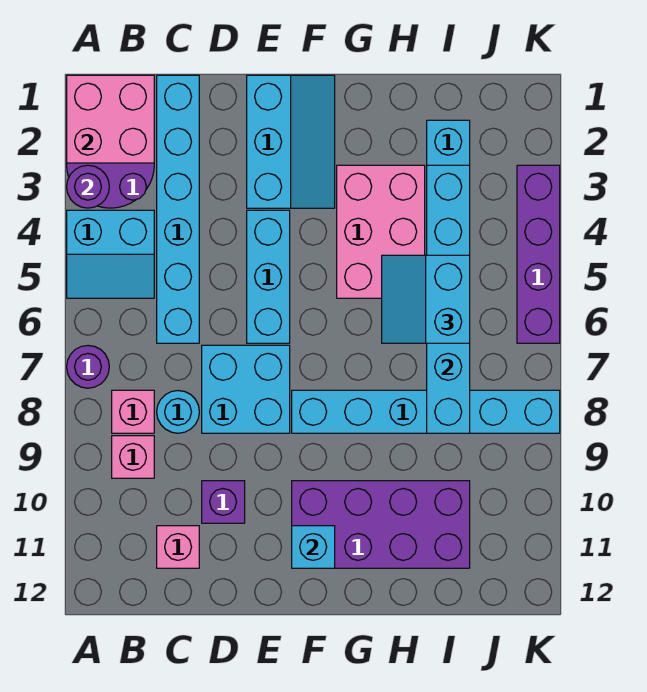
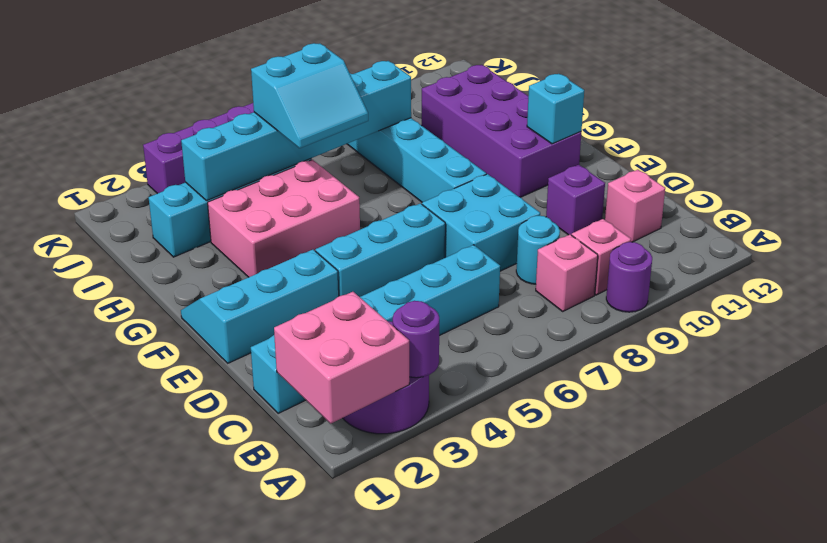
cyan slope A4:B5 level 1 top 4 -> none
purple round brick A7 level 1 -> purple round brick A9 level 1

